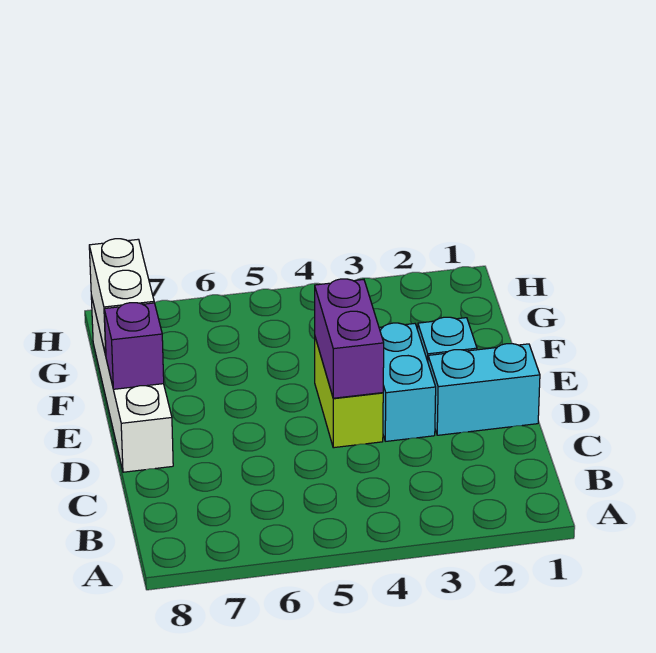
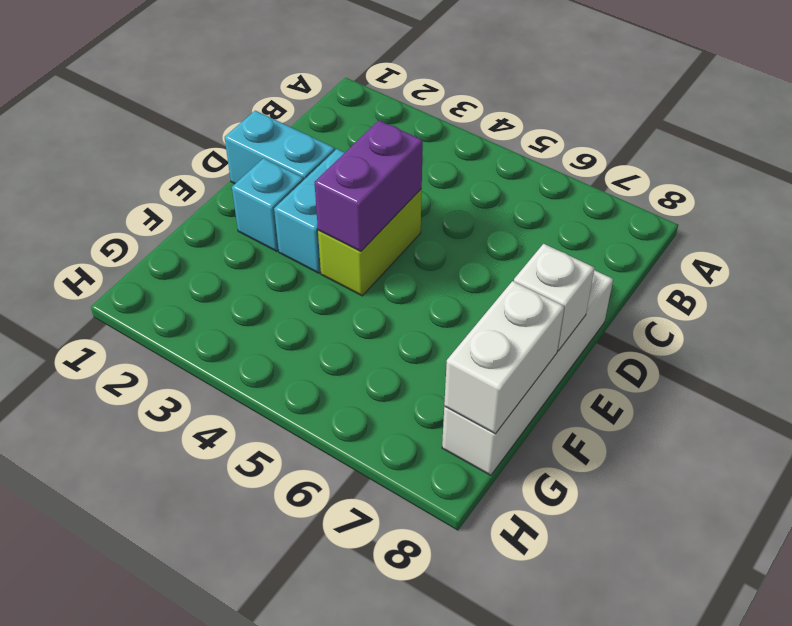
purple brick E8 level 2 -> white brick E8 level 2

